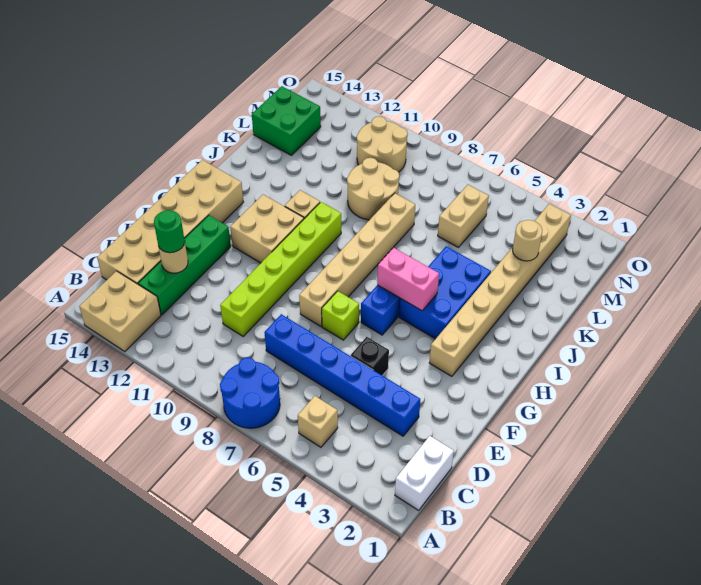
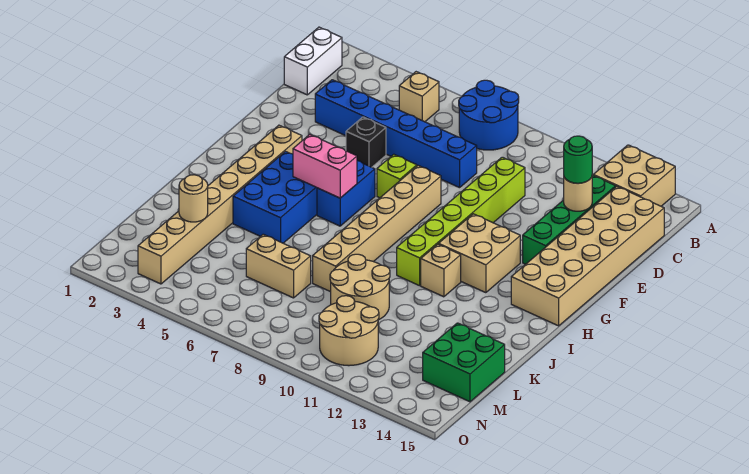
tan brick L6:M6 level 1 -> tan brick L6:L7 level 1

